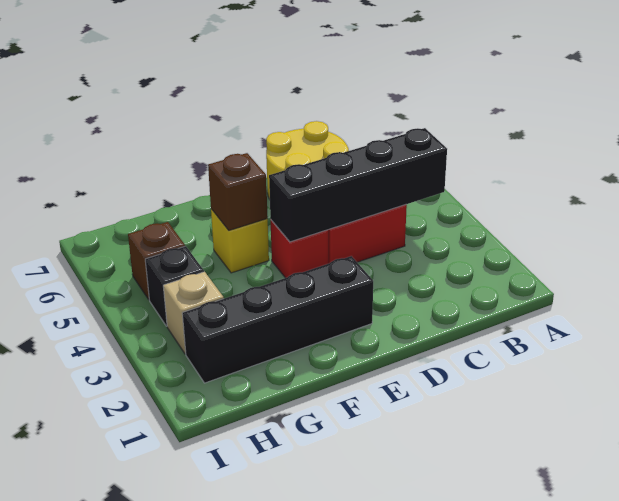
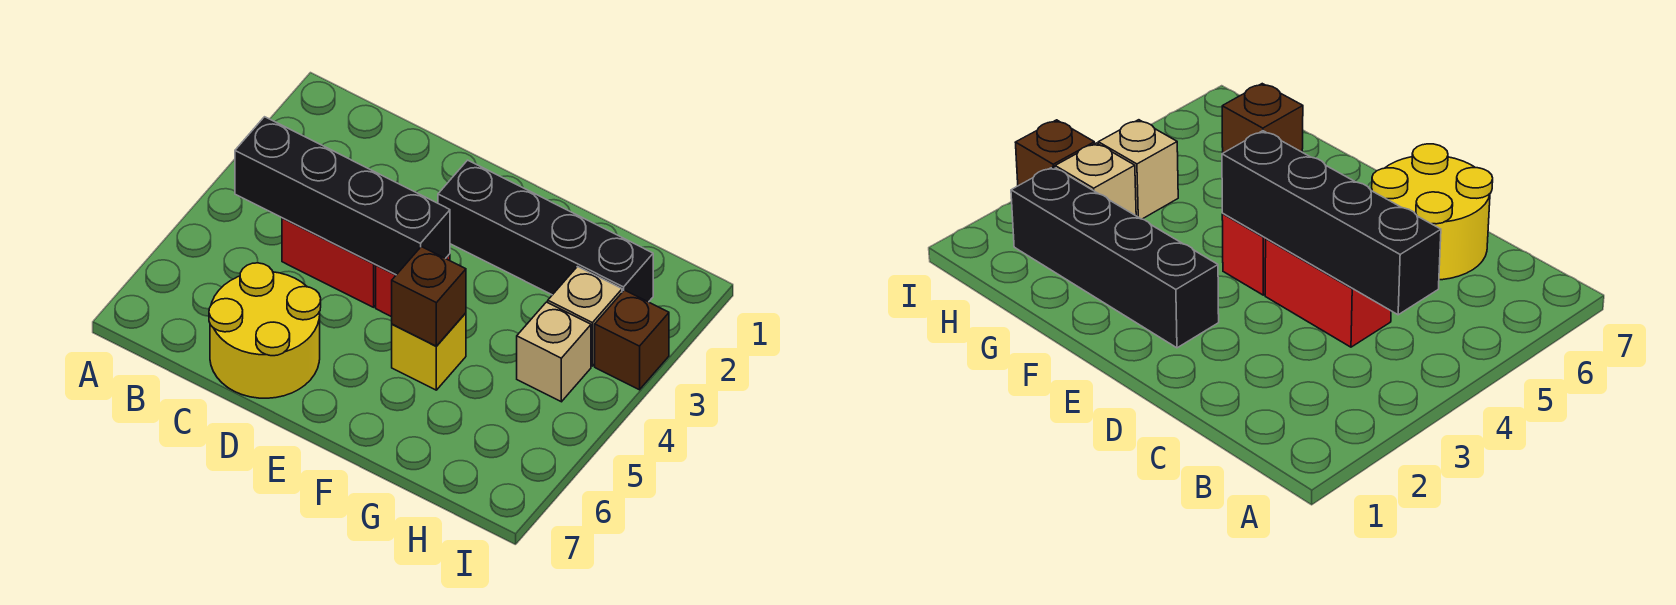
black brick H4 level 1 -> tan brick H4 level 1
brown brick H5 level 1 -> brown brick I3 level 1

